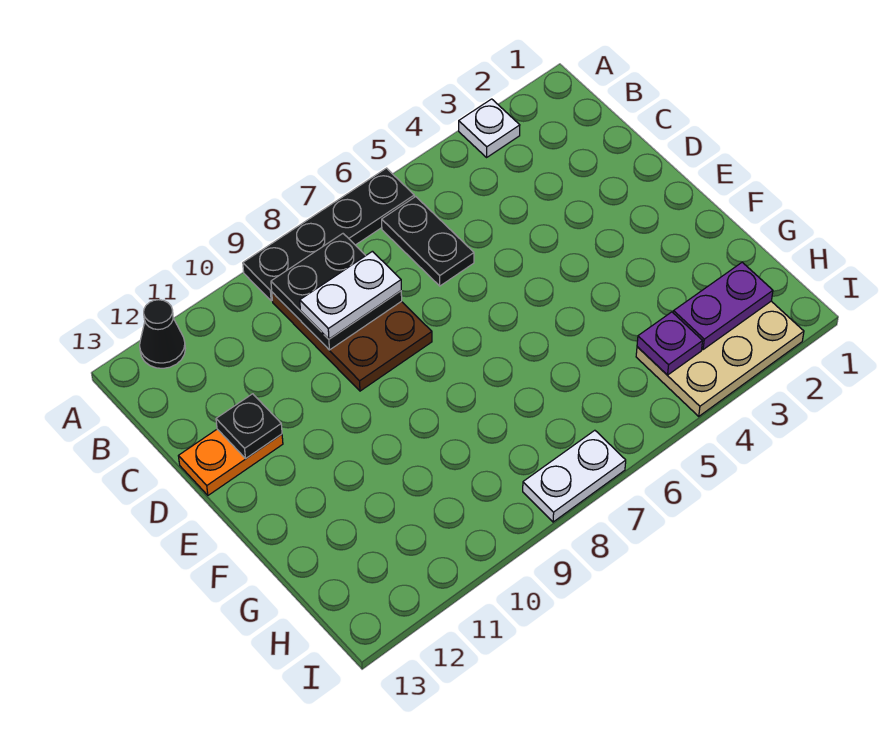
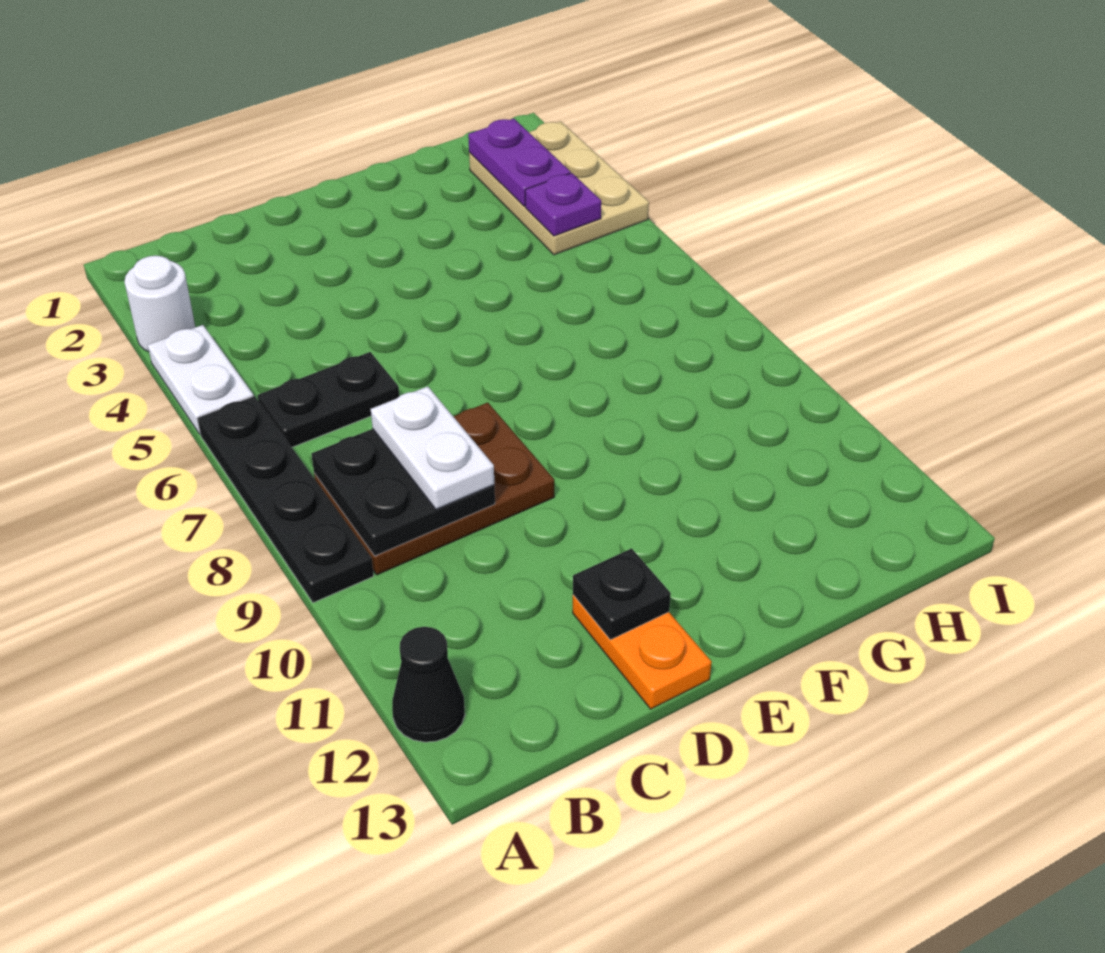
white plate A3 level 1 -> white round brick A3 level 1
white plate I7:I8 level 1 -> white plate A4:A5 level 1

